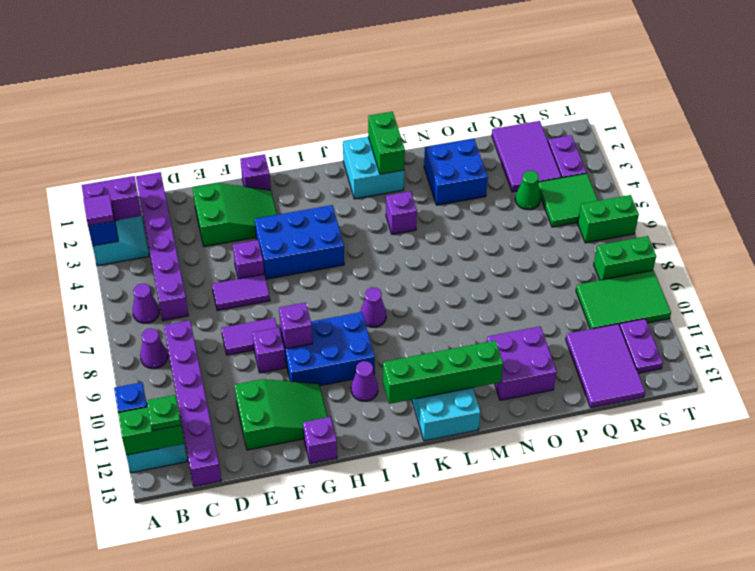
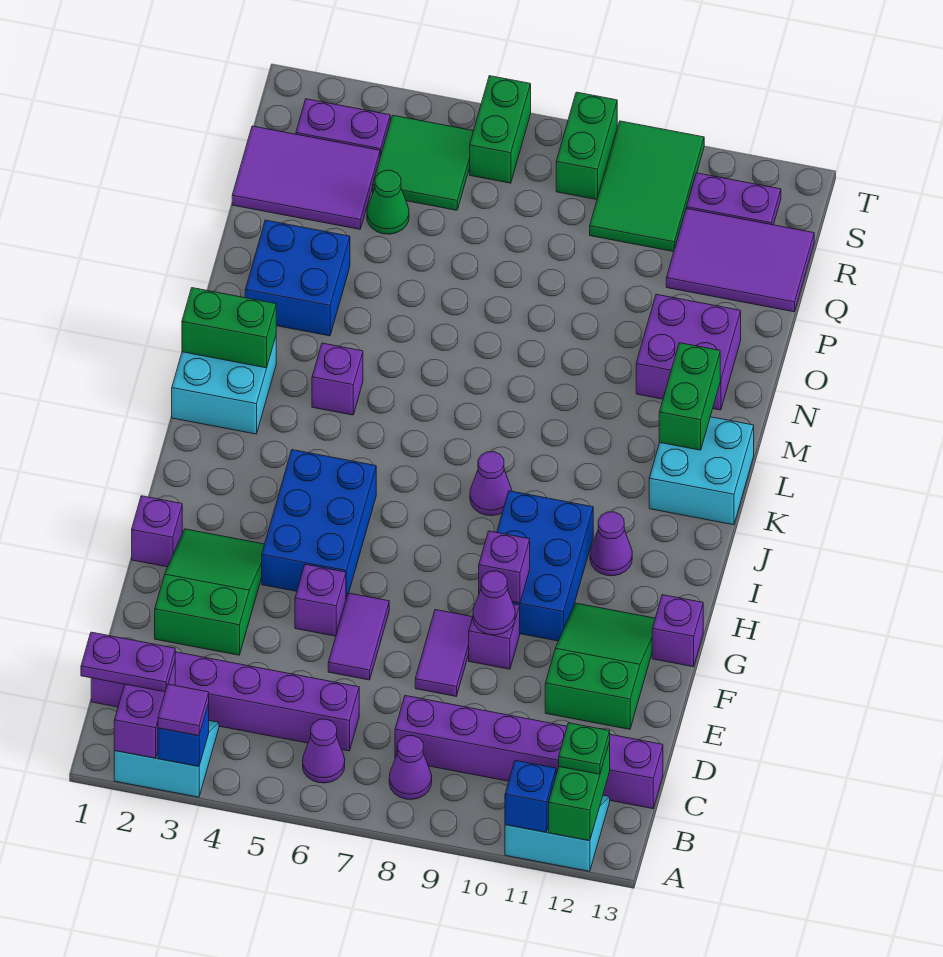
none -> purple plate B1:B2 level 3
none -> purple cone F9 level 2
green brick J12:M12 level 2 -> green brick L12:M12 level 2

